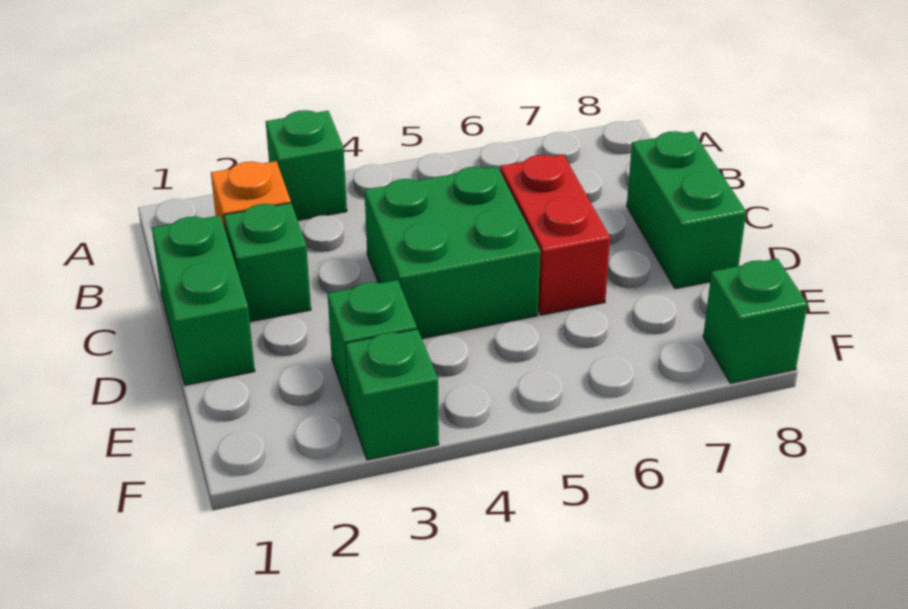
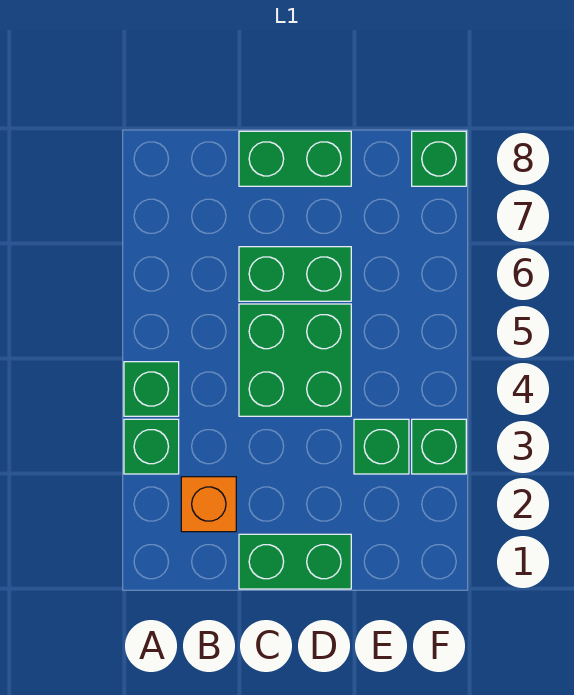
green brick C2 level 1 -> green brick A4 level 1
red brick C6:D6 level 1 -> green brick C6:D6 level 1

